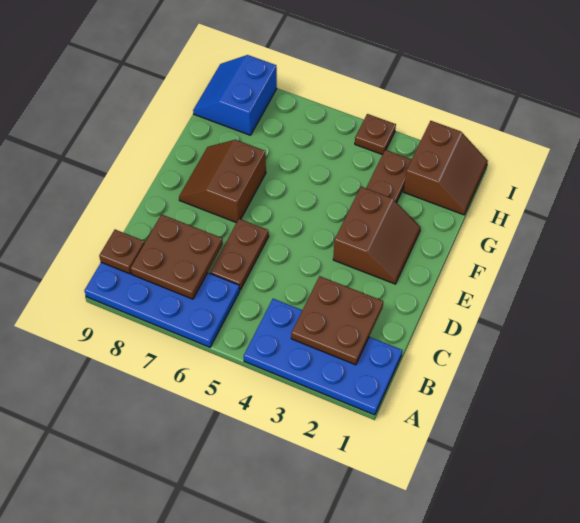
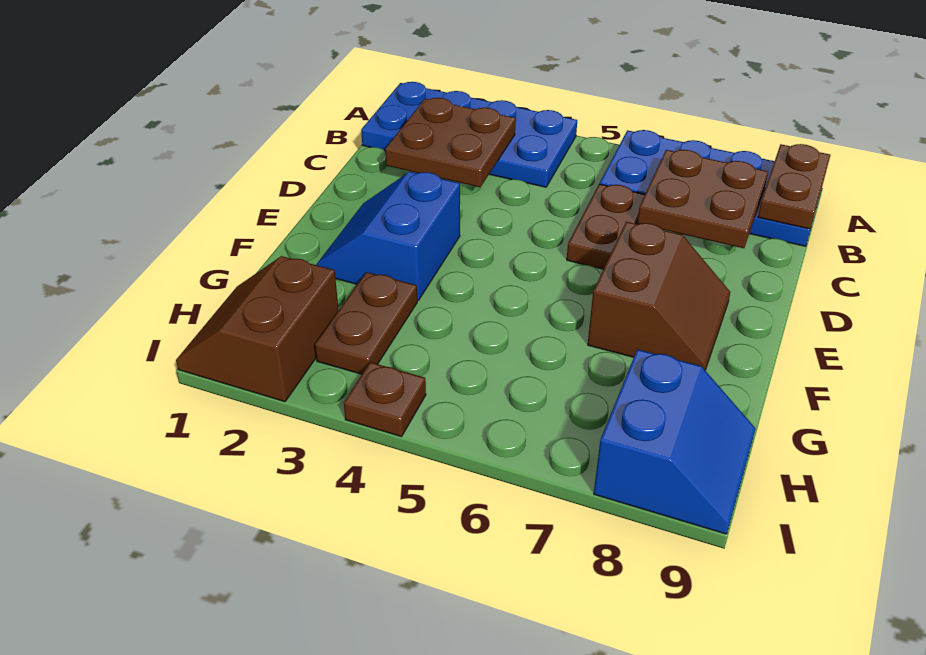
brown plate B9 level 2 -> brown plate A9:B9 level 2
brown slope E2:F3 level 1 top 3 -> blue slope E2:F3 level 1 top 3

